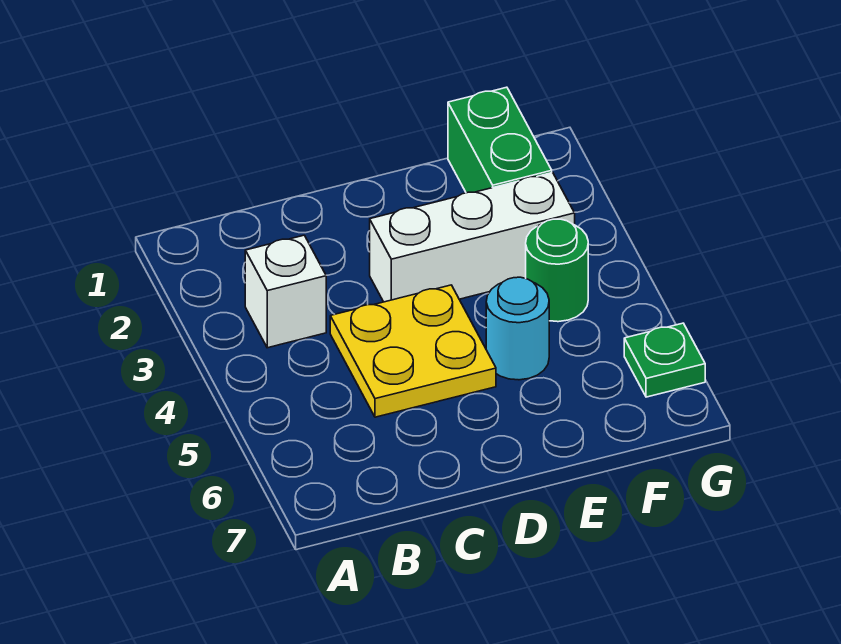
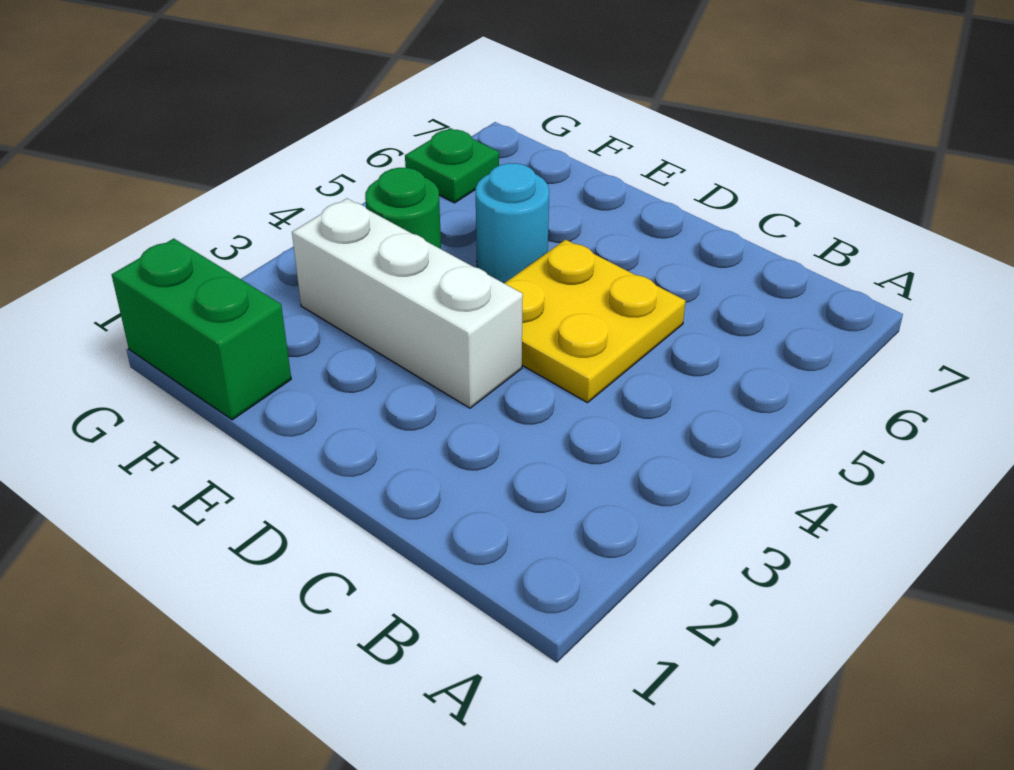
white brick B3 level 1 -> none
green brick F1:F2 level 1 -> green brick F1:G1 level 1

